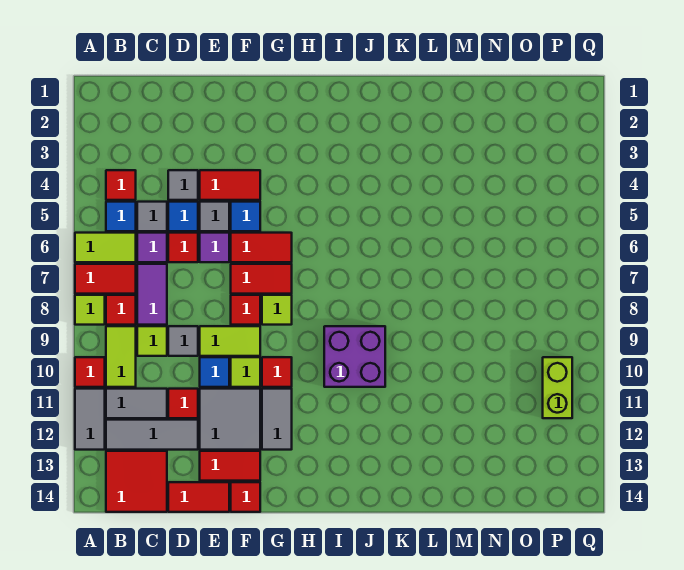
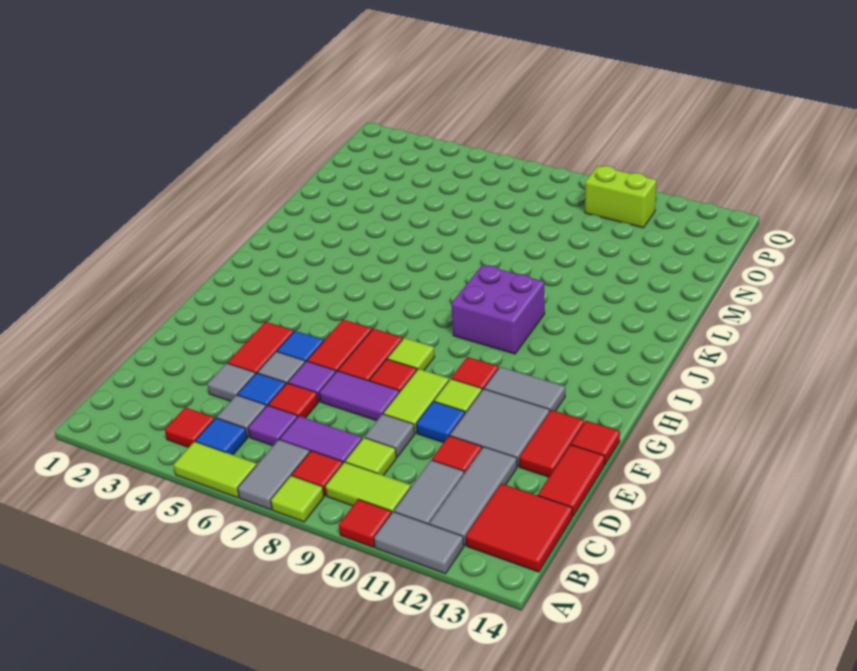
lime tile A6:B6 level 1 -> lime tile A5:A6 level 1
red tile A7:B7 level 1 -> grey tile A7:B7 level 1
none -> purple tile E7:E8 level 1

